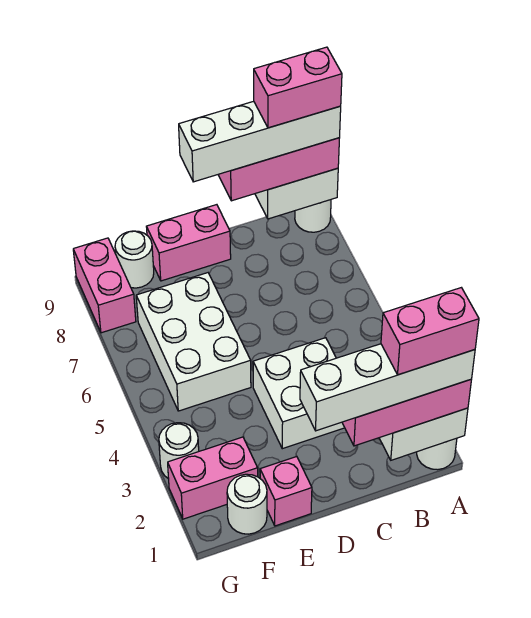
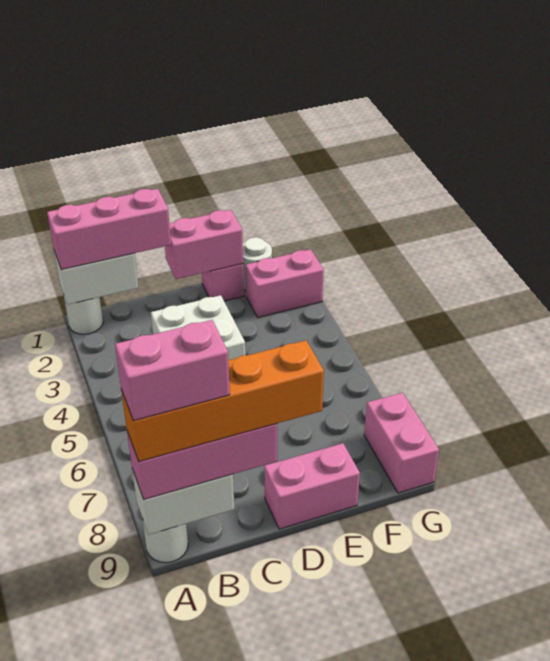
white brick A1:D1 level 4 -> none
pink brick A1:B1 level 5 -> pink brick D1:E1 level 2
white brick A9:D9 level 4 -> orange brick A9:D9 level 4
white brick E5:F7 level 1 -> none
white round brick F9 level 1 -> none
white round brick G3 level 1 -> none

